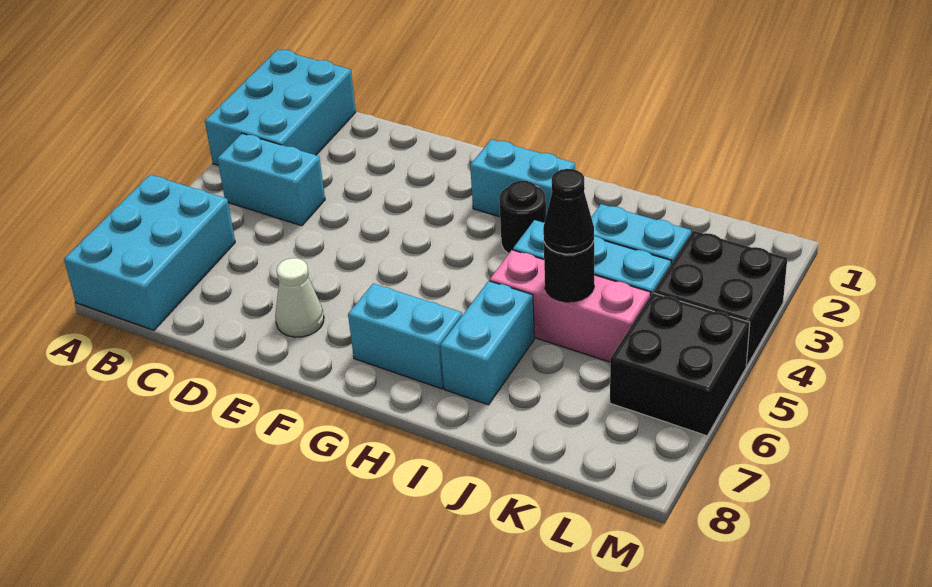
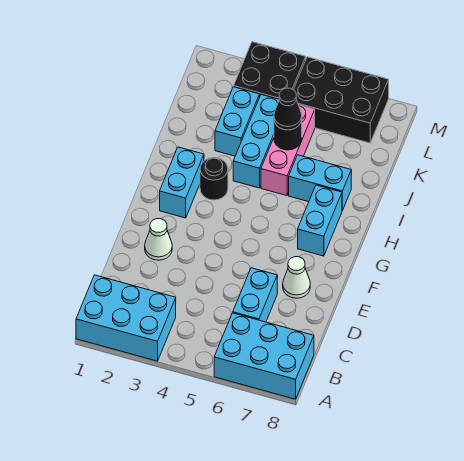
cyan brick B4:C4 level 1 -> cyan brick C6:D6 level 1
none -> white cone E2 level 1
black brick L5:M6 level 1 -> black brick L5:M7 level 1

